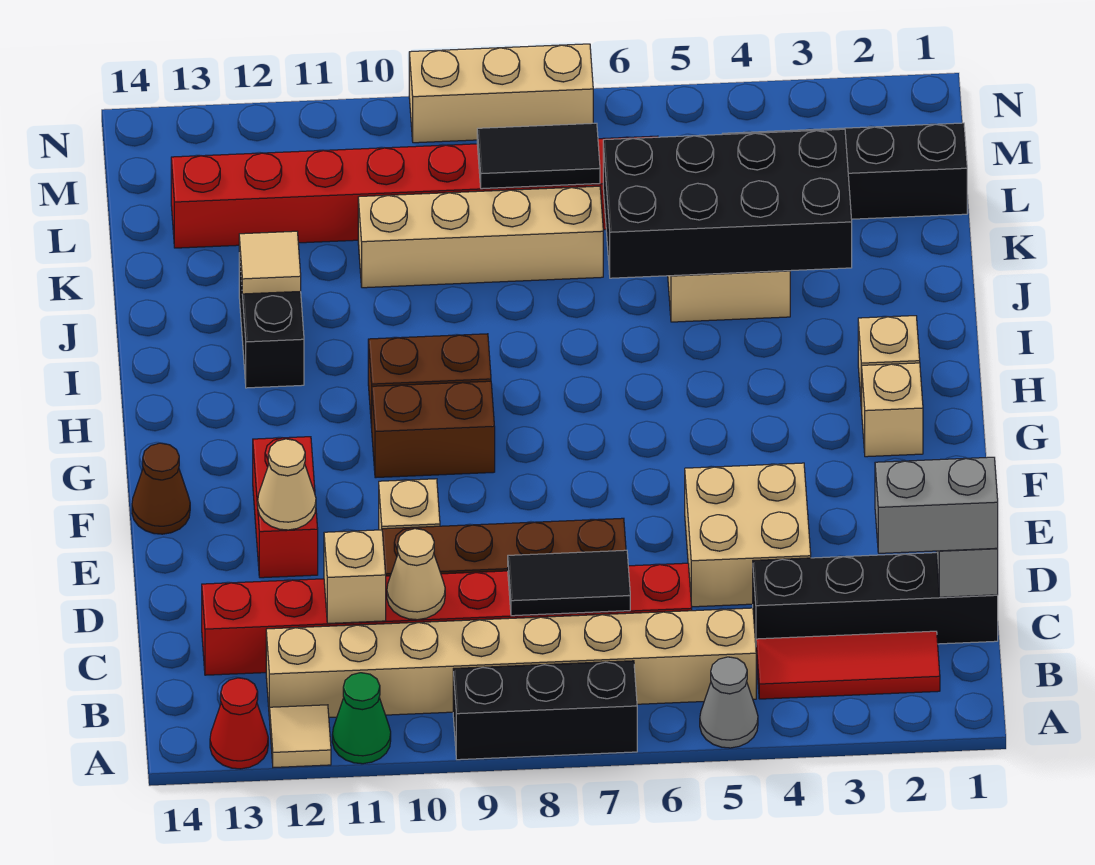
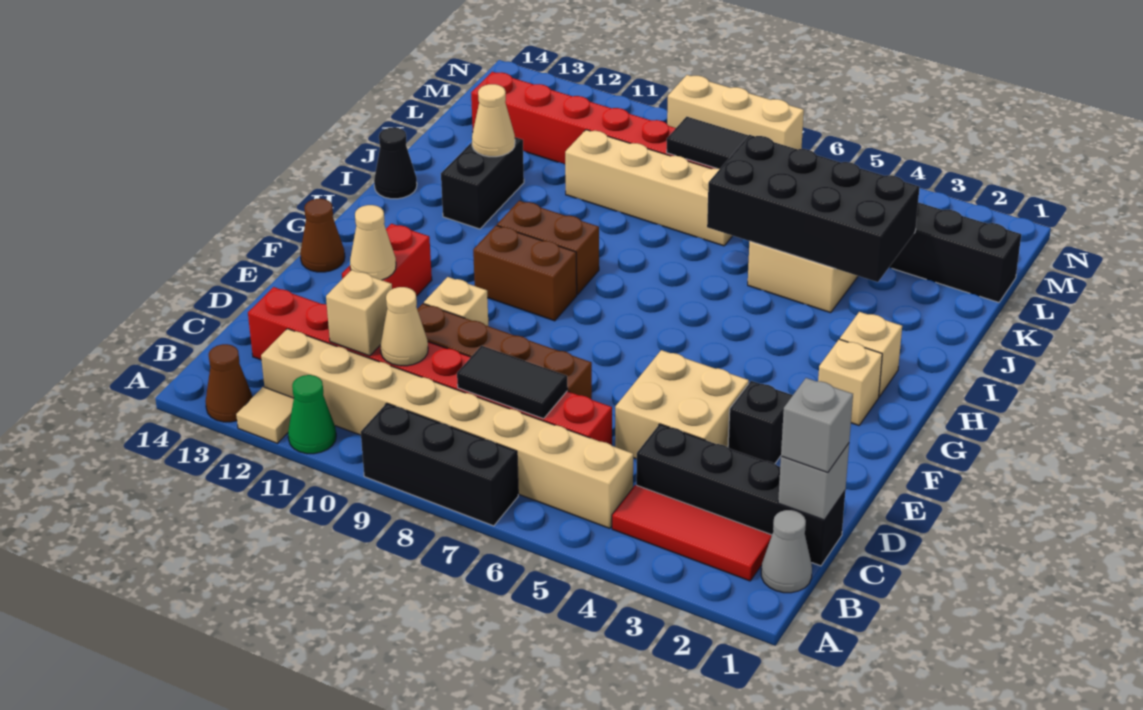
grey cone A5 level 1 -> grey cone B1 level 1
red cone A13 level 1 -> brown cone A13 level 1
grey brick C1:C2 level 3 -> grey brick C1 level 3
none -> black brick E3 level 1
none -> black cone I14 level 1
tan tile J12 level 2 -> tan cone J12 level 2

